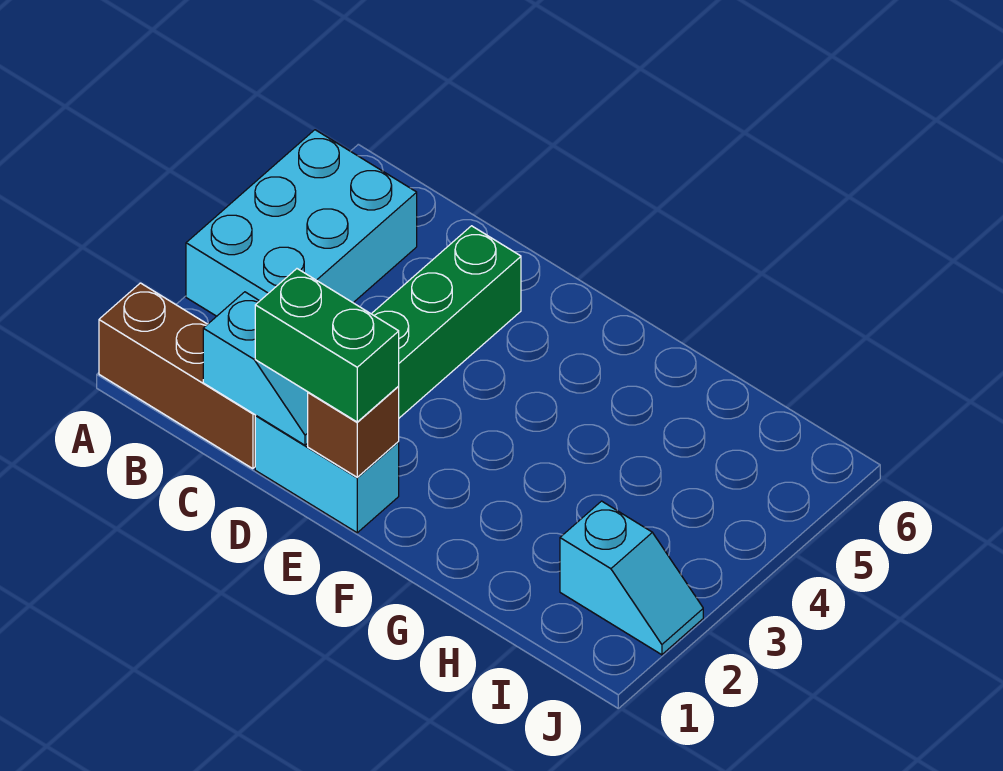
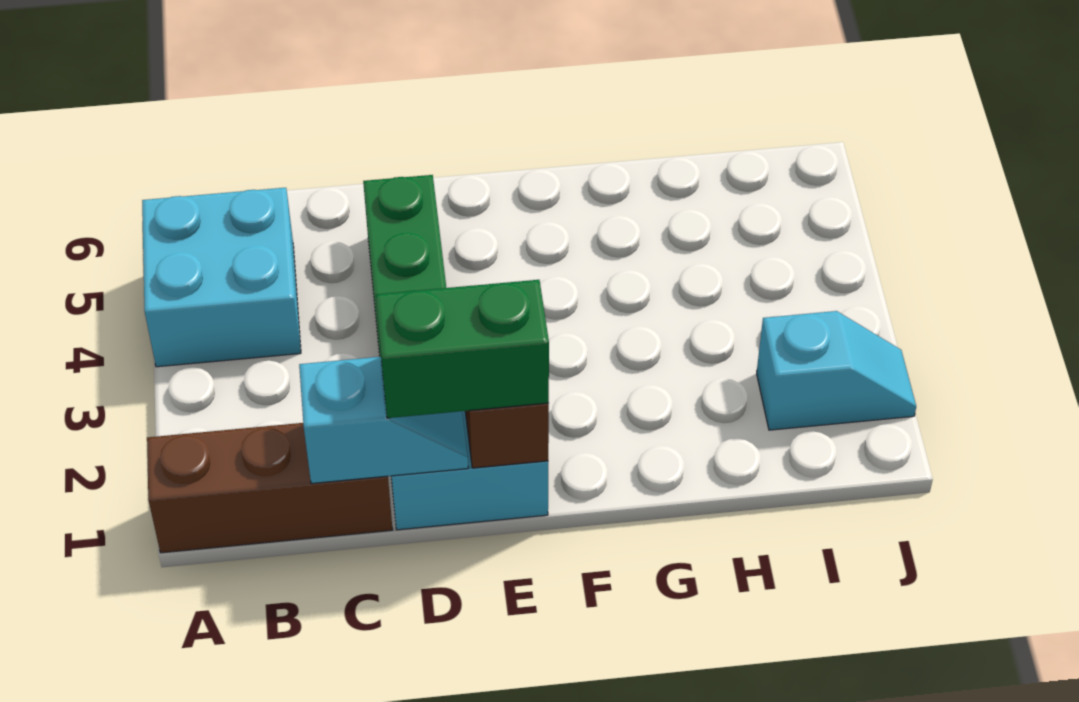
cyan brick A3:B5 level 1 -> cyan brick A4:B5 level 1

